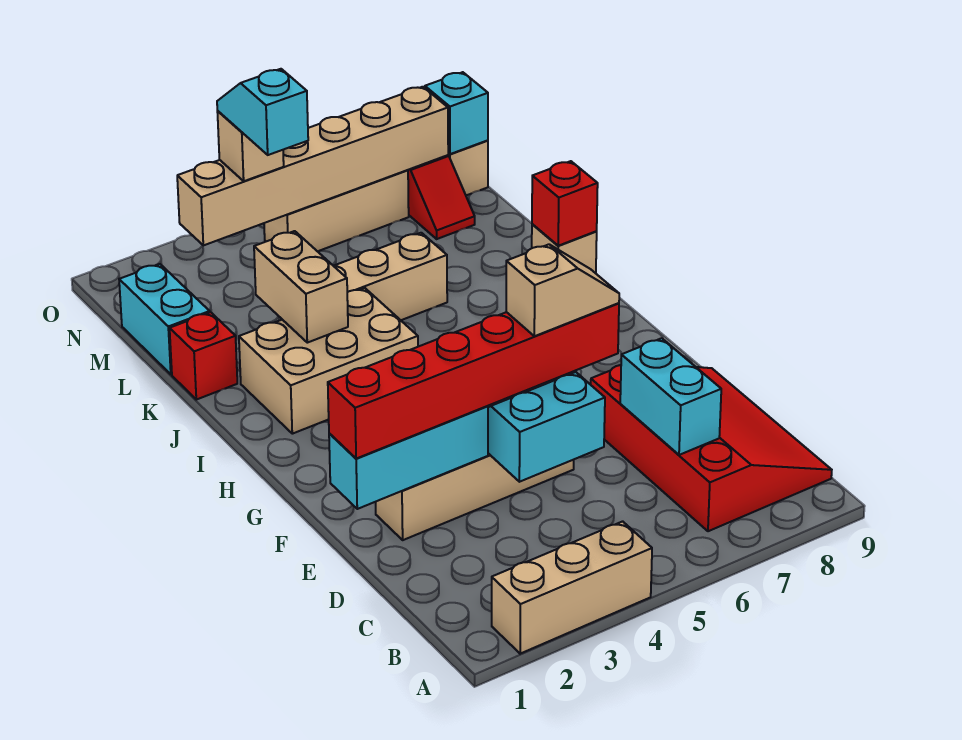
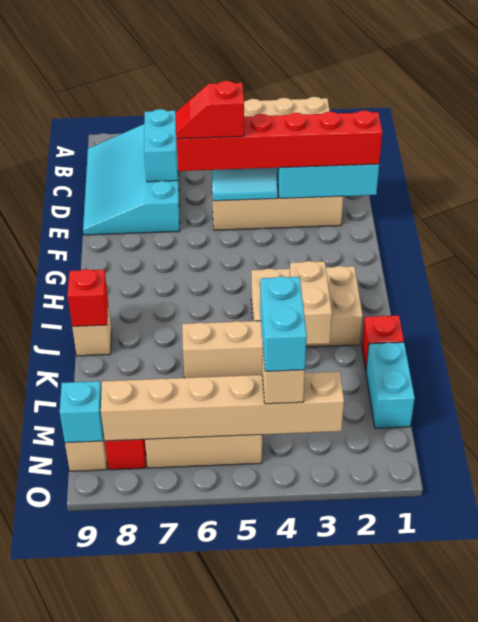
red slope B7:E9 level 1 top 7 -> cyan slope B7:E9 level 1 top 7
tan slope E5:E6 level 4 top 5 -> red slope E5:E6 level 4 top 5
cyan slope M4:N4 level 4 top M -> cyan brick M4:N4 level 4

